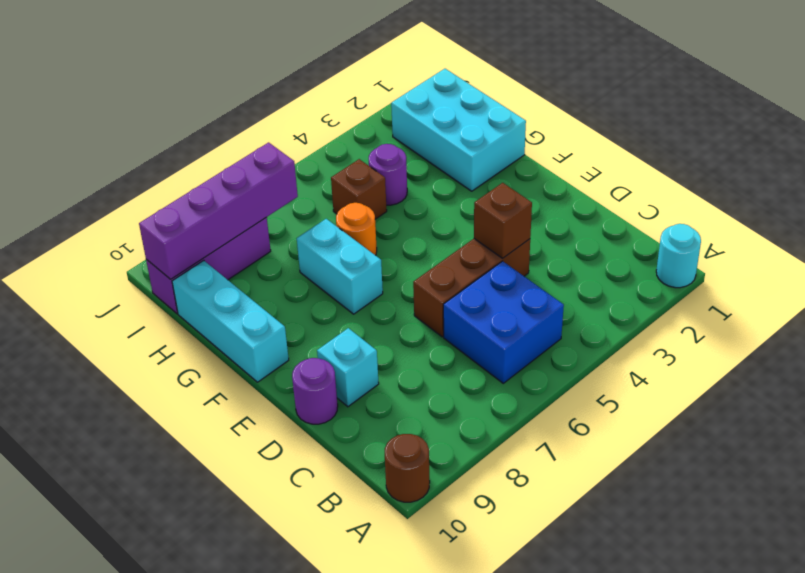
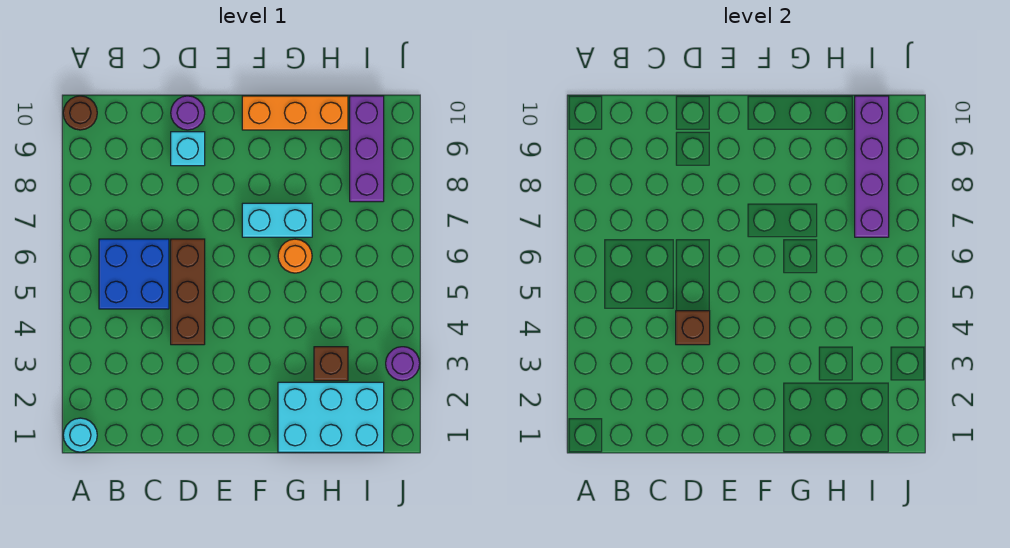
cyan brick F10:H10 level 1 -> orange brick F10:H10 level 1
purple round brick H4 level 1 -> purple round brick J3 level 1
brown brick H5 level 1 -> brown brick H3 level 1

